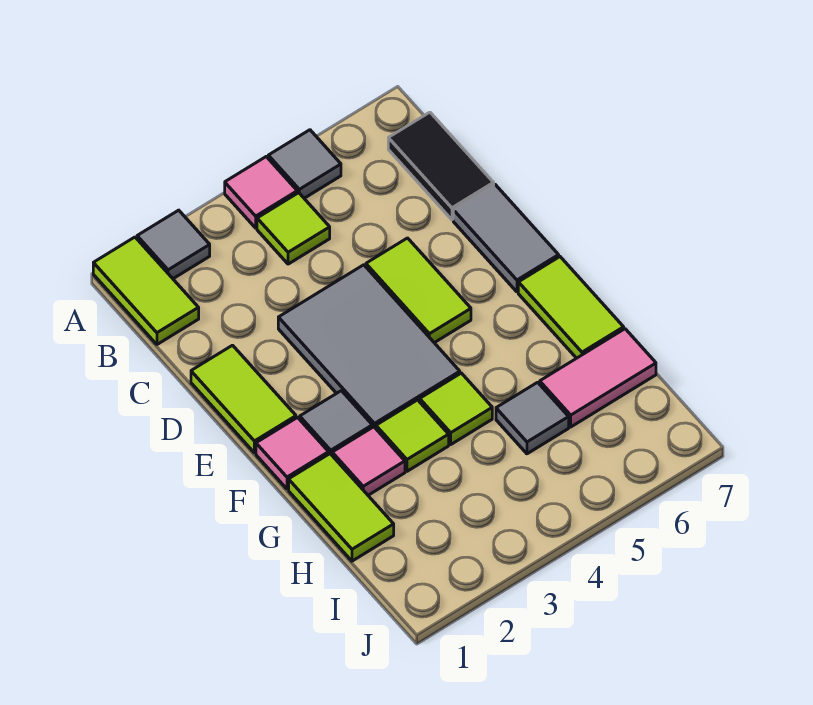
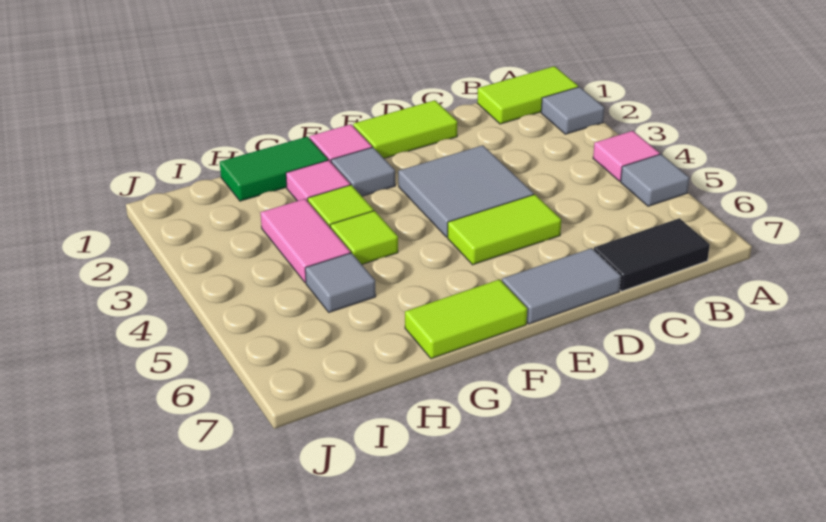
lime tile B4 level 1 -> none
grey tile D3:F4 level 1 -> grey tile D3:E4 level 1
lime tile G1:H1 level 1 -> green tile G1:H1 level 1
pink tile H6:H7 level 1 -> pink tile H3:H4 level 1

